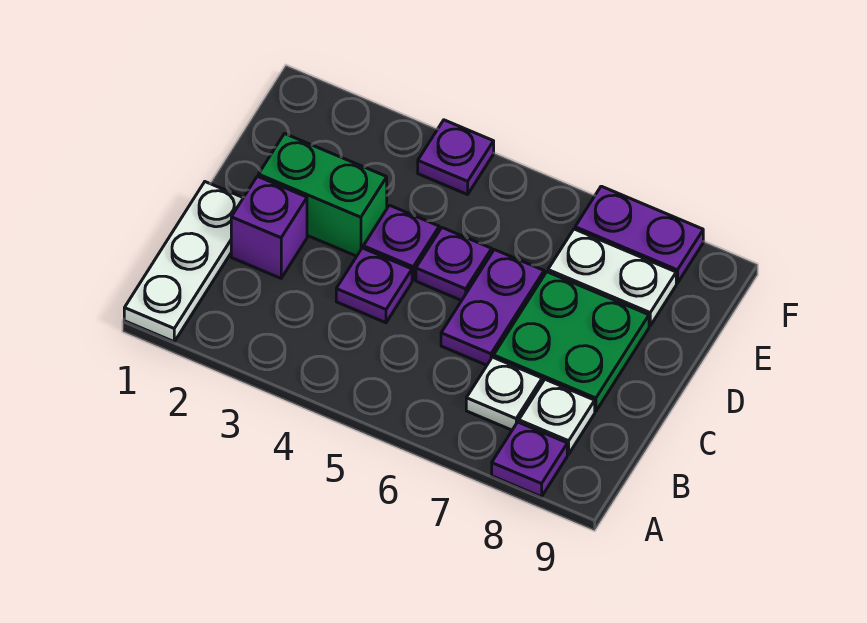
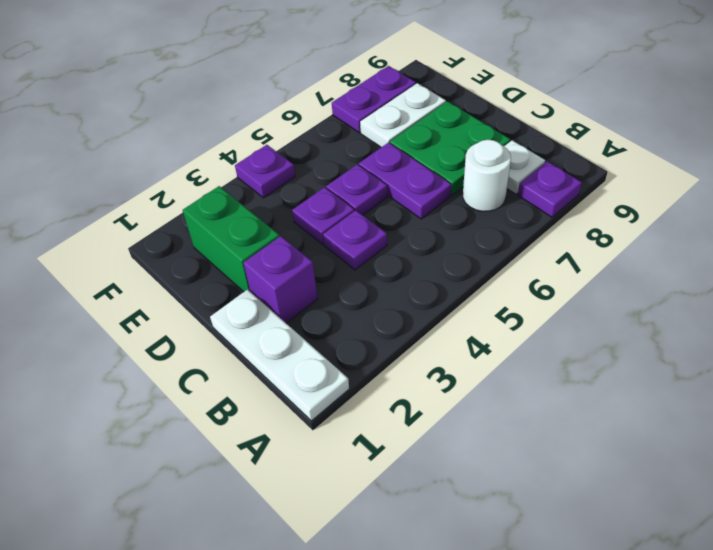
white plate B7 level 1 -> white round brick B7 level 1
green brick D2:D3 level 1 -> green brick D2:E2 level 1

